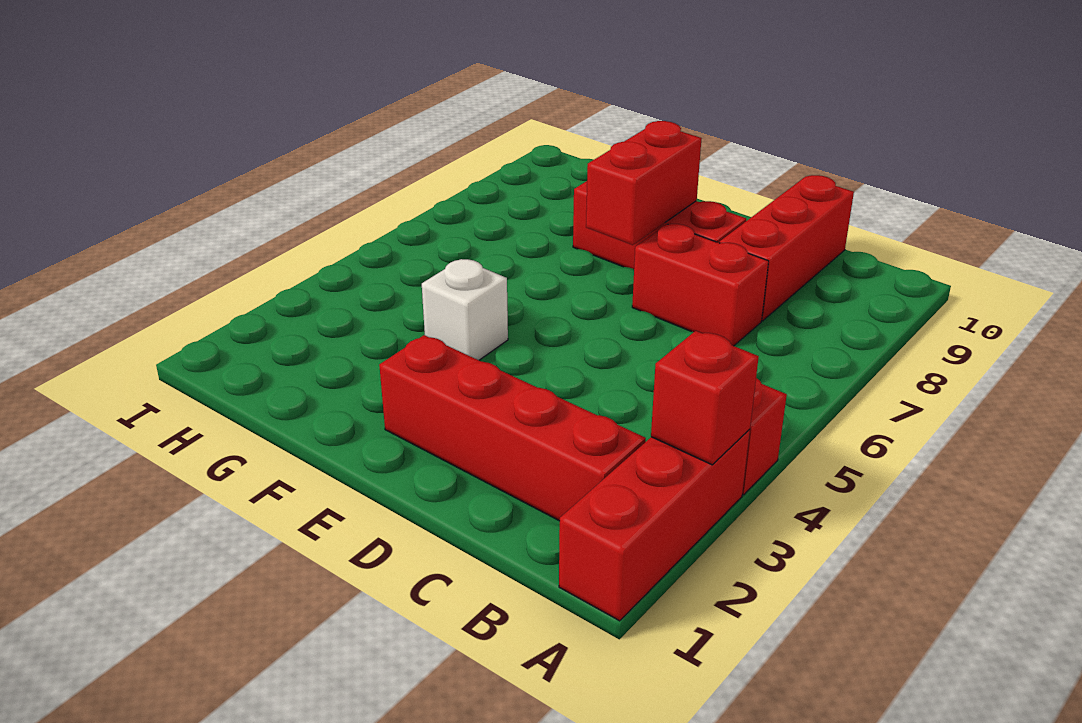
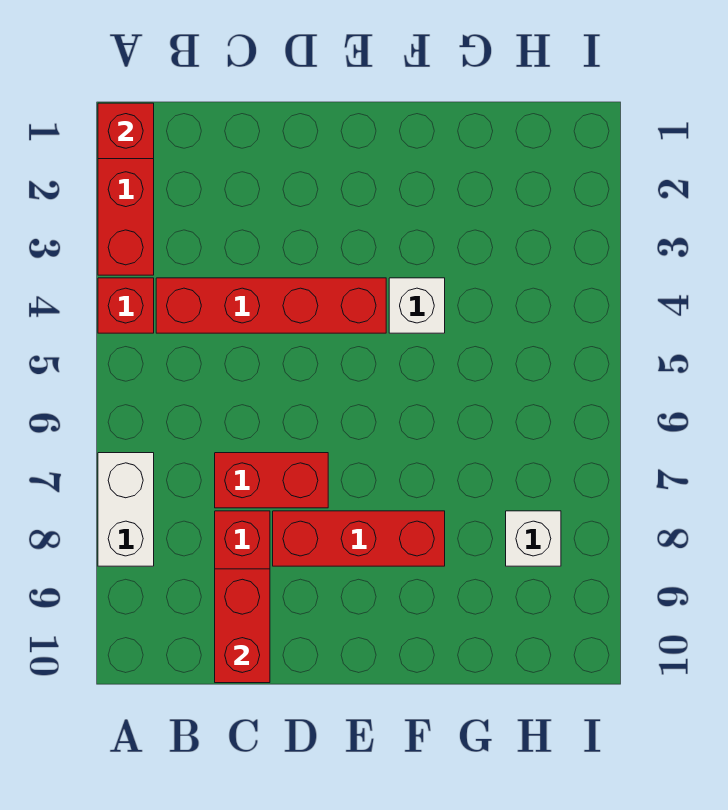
red brick A3 level 2 -> red brick A1 level 2
none -> white brick A7:A8 level 1
red brick B2:E2 level 1 -> red brick B4:E4 level 1
red brick E7:E8 level 2 -> red brick C9:C10 level 2
none -> white brick H8 level 1

